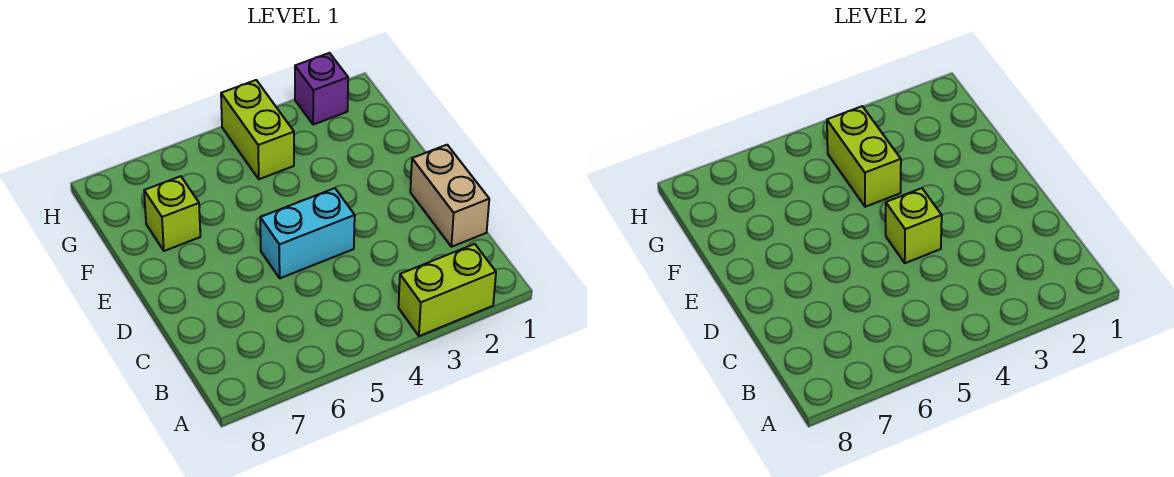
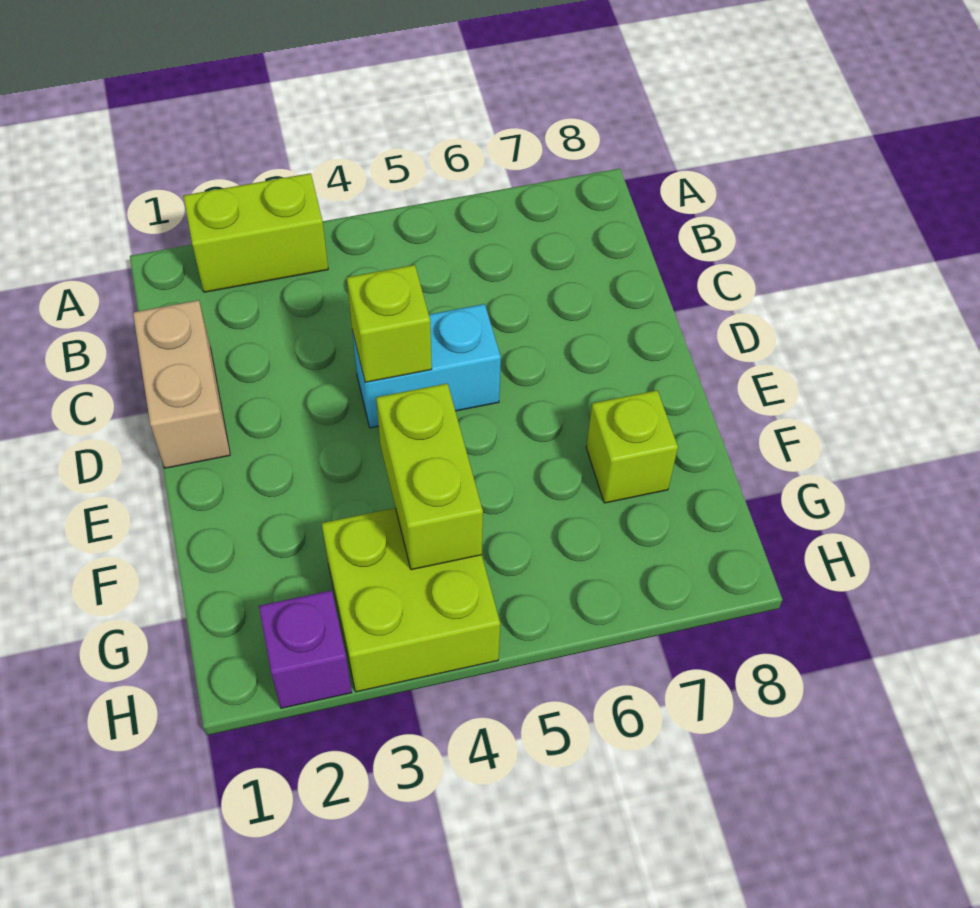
lime brick G4:H4 level 1 -> lime brick G3:H4 level 1

